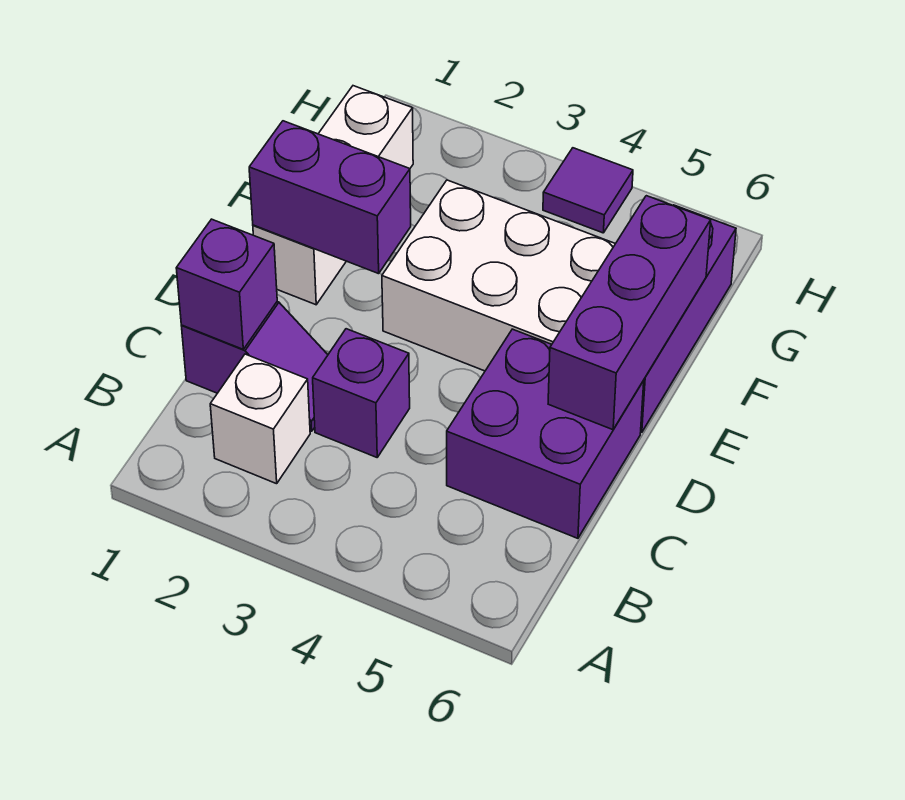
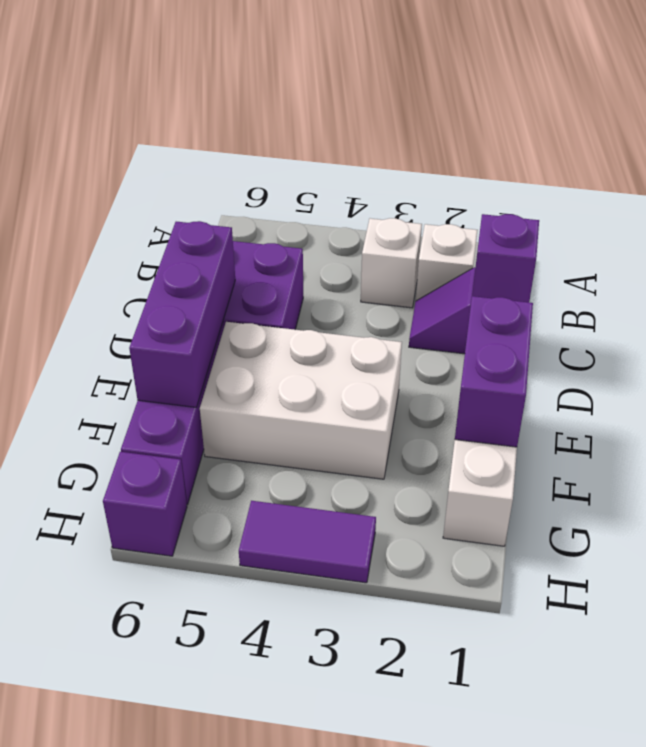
none -> white brick B3 level 1
purple brick C3 level 1 -> purple brick H6 level 1
purple brick E1:E2 level 2 -> purple brick E1:F1 level 2
purple tile H4 level 1 -> purple tile H3:H4 level 1

